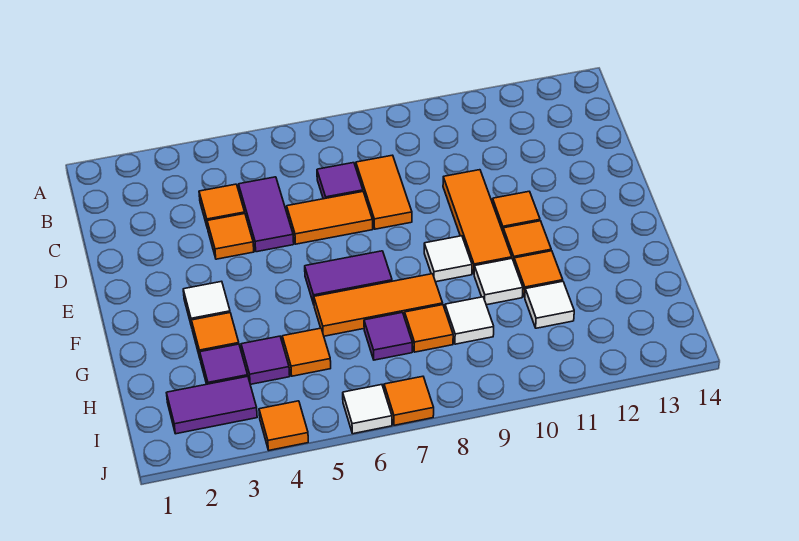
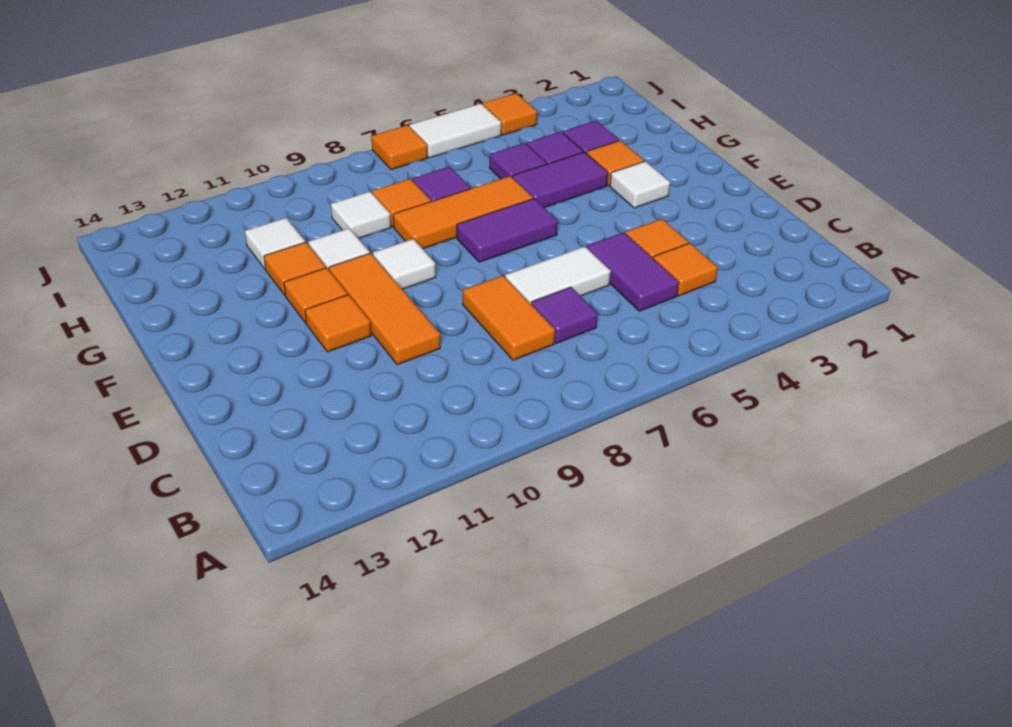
orange tile D6:D7 level 1 -> white tile D6:D7 level 1
orange tile H5 level 1 -> purple tile H5 level 1
purple tile I2:I3 level 1 -> purple tile G4:G5 level 1
white tile J6 level 1 -> white tile J5:J6 level 1

